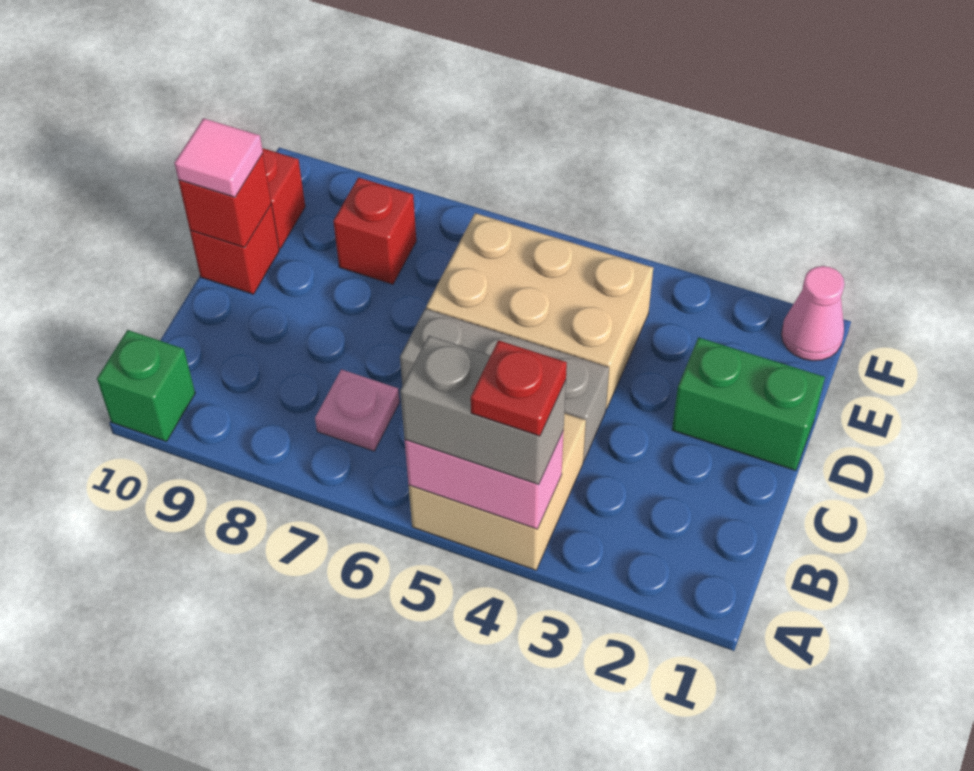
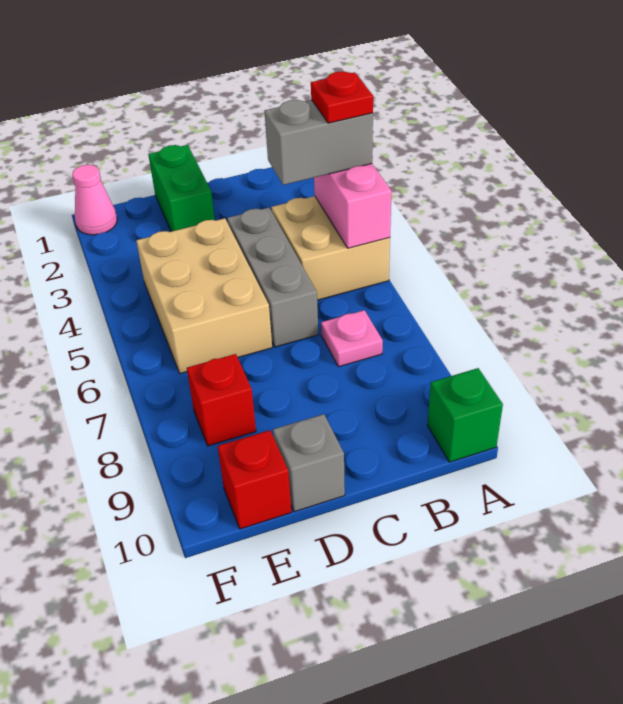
grey brick A4:A5 level 3 -> grey brick A4:B4 level 3
red brick D10 level 1 -> grey brick D10 level 1
red brick D10 level 2 -> none
pink tile D10 level 3 -> none

